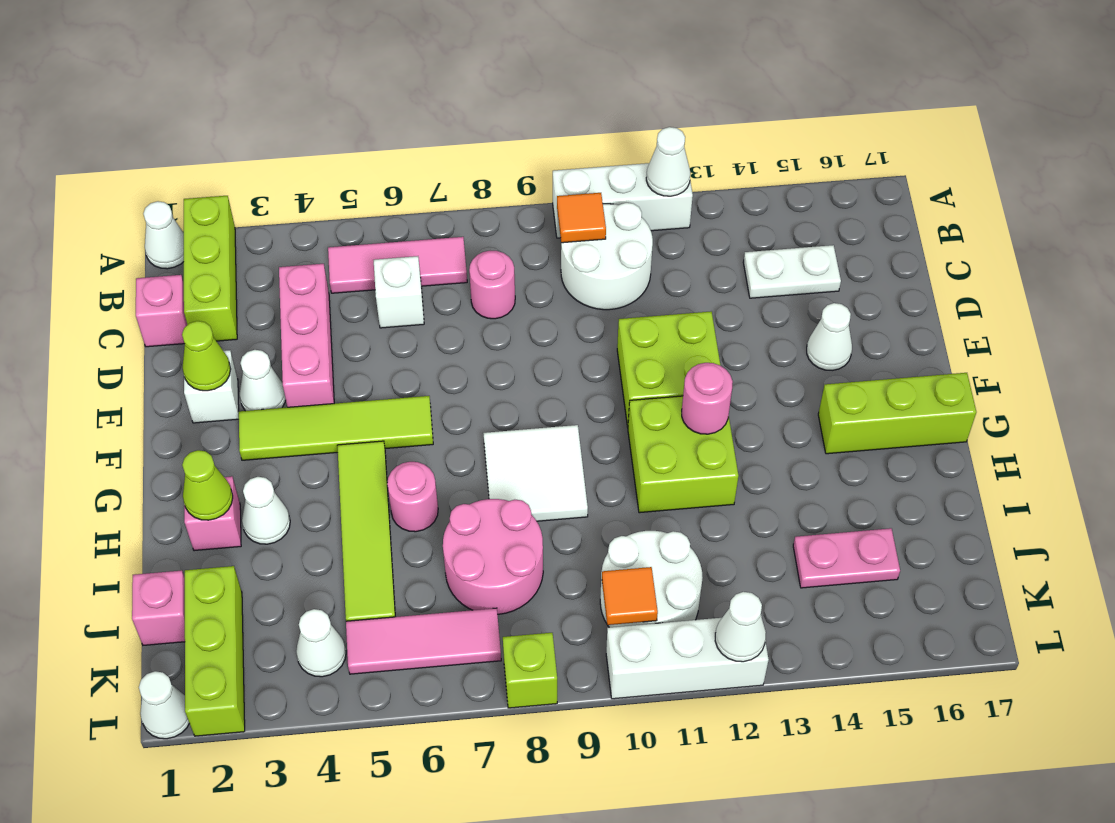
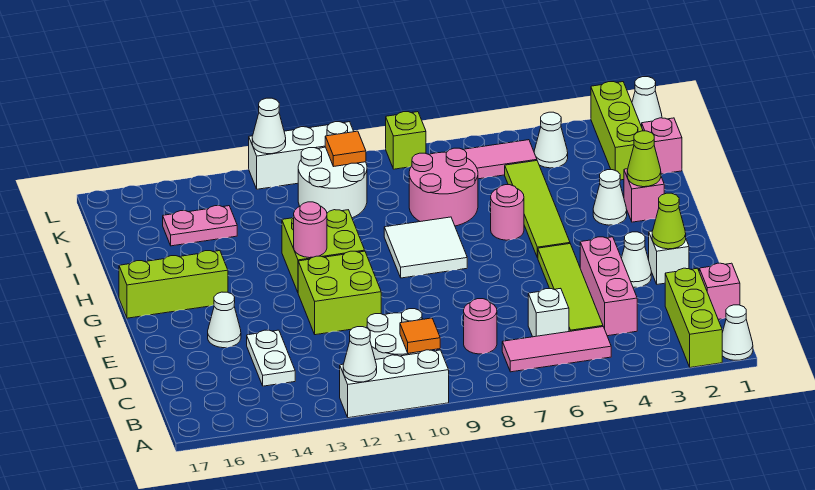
white plate C14:C15 level 1 -> white plate C14:D14 level 1
lime tile F3:F6 level 1 -> lime tile C5:F5 level 1

